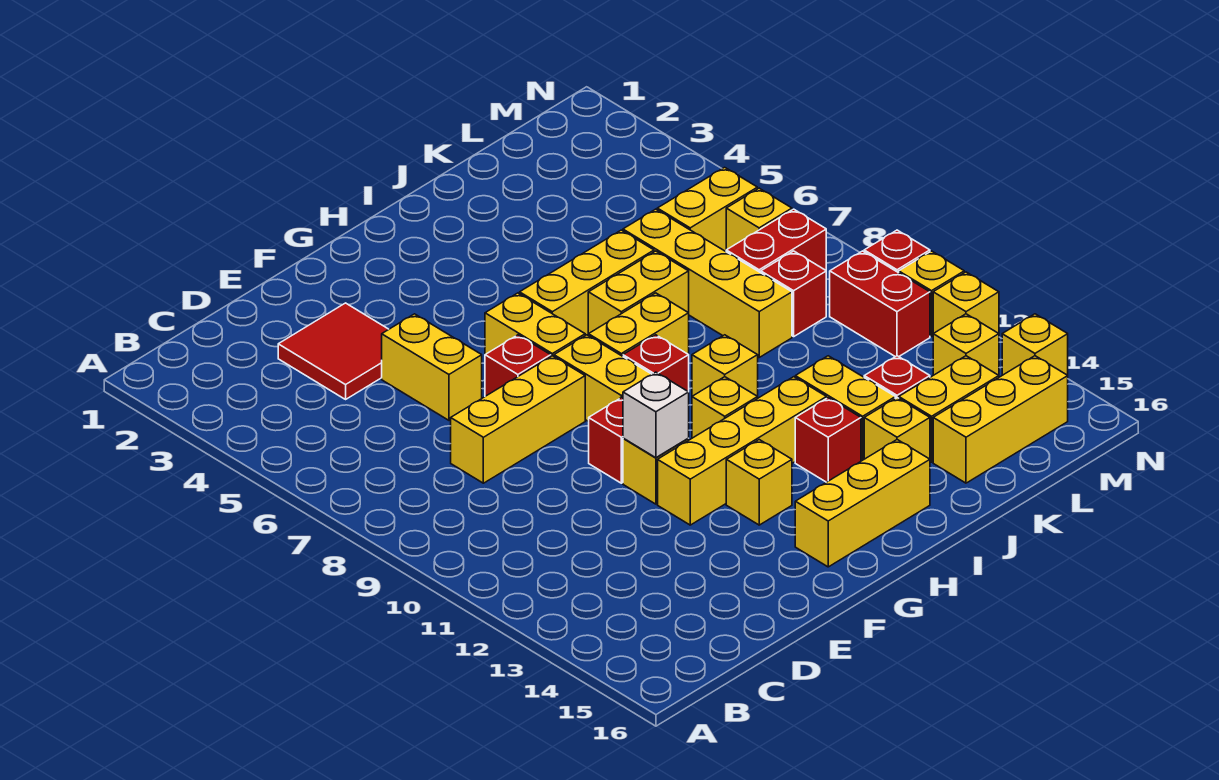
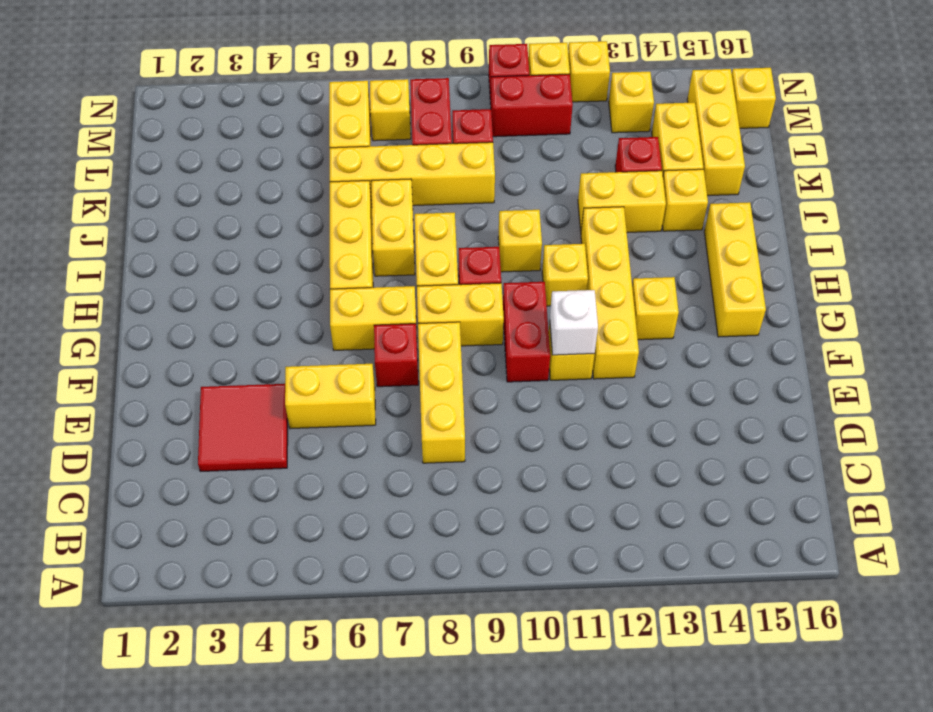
red brick I13 level 1 -> none
yellow brick N14 level 1 -> yellow brick M16 level 1

